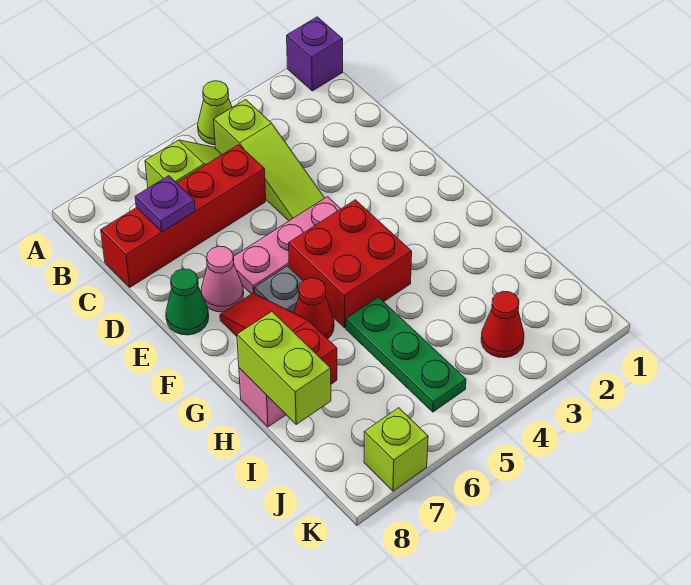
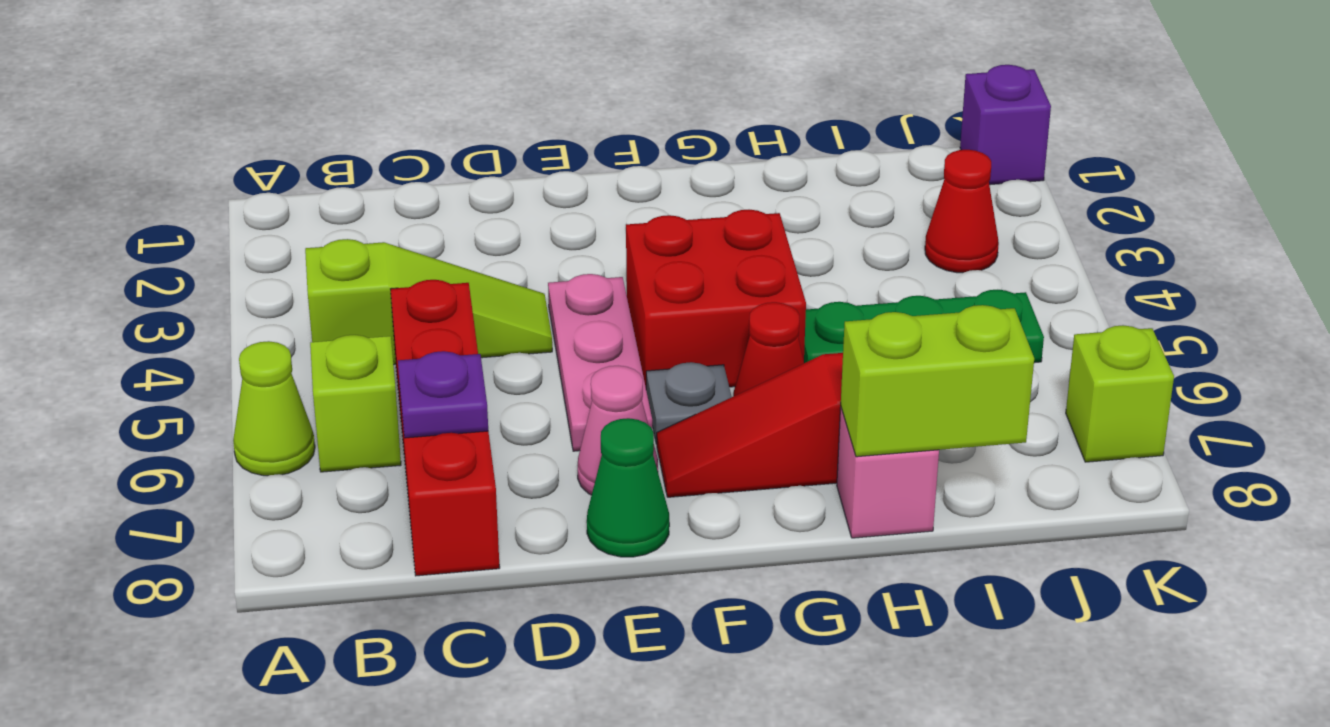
purple brick A1 level 1 -> purple brick K1 level 1
lime cone A4 level 1 -> lime cone A6 level 1

